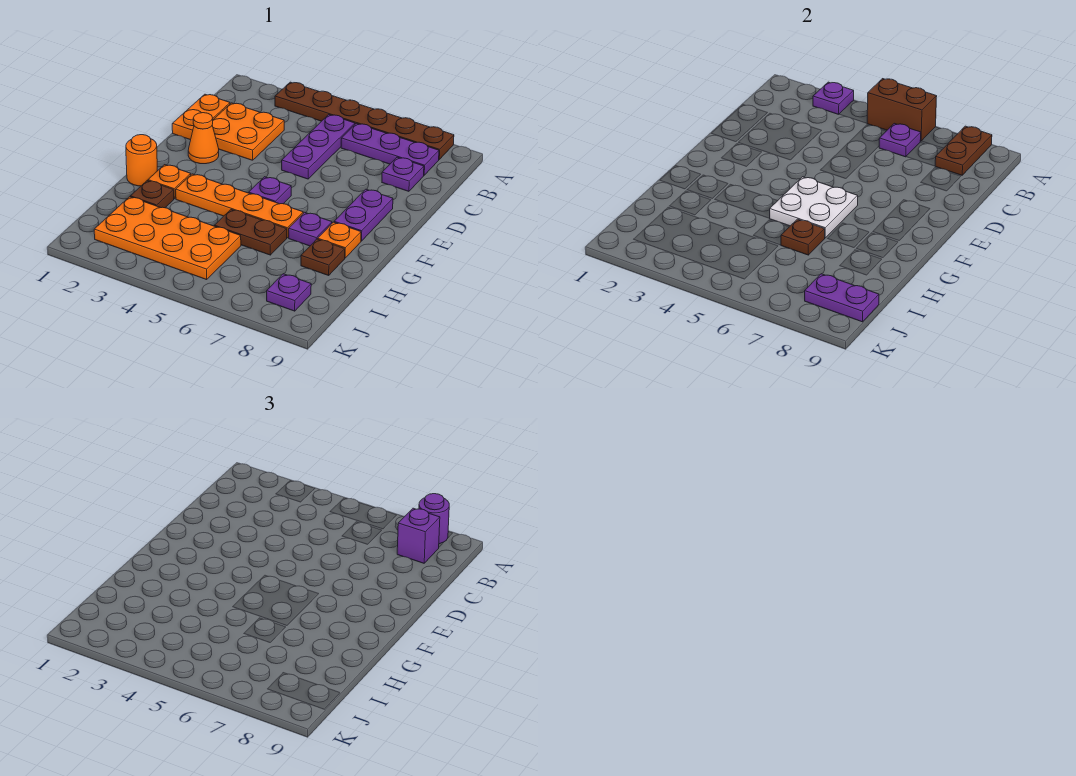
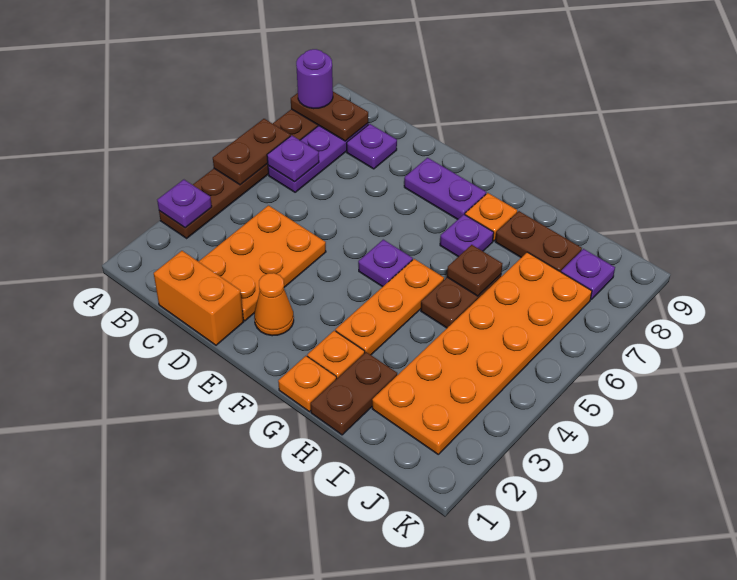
brown brick A5:A6 level 2 -> brown plate A5:A6 level 2
purple plate B5:D5 level 1 -> none
purple brick B8 level 3 -> none
orange plate C1:D1 level 1 -> orange brick C1:D1 level 1
orange plate C2:D3 level 1 -> orange plate C2:D4 level 1
white plate F5:G6 level 2 -> none
orange round brick G1 level 1 -> orange plate G1 level 1
orange plate G3:G6 level 1 -> orange plate G3:G5 level 1
brown plate H2 level 1 -> brown plate H1:H2 level 1
brown plate H8 level 1 -> brown plate H8:I8 level 1
orange plate I2:J5 level 1 -> orange plate I2:J7 level 1
purple plate J8:J9 level 2 -> none

